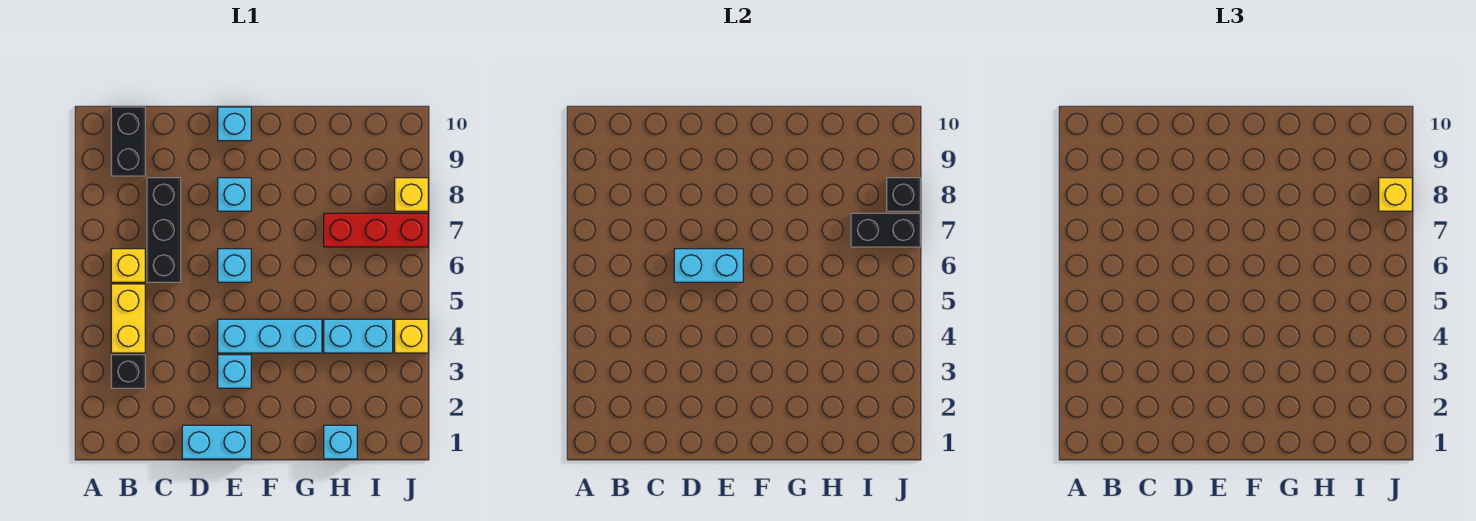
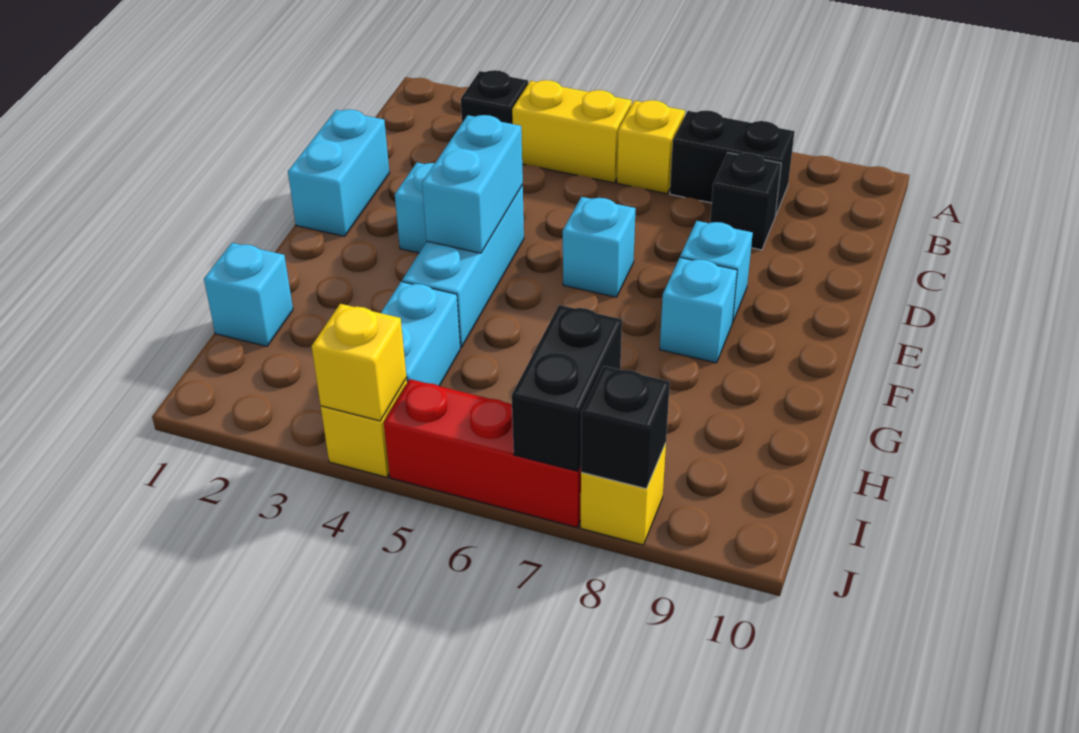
black brick B9:B10 level 1 -> black brick B7:B8 level 1
black brick C6:C8 level 1 -> black brick C8 level 1
cyan brick D6:E6 level 2 -> cyan brick E4:F4 level 2
cyan brick E10 level 1 -> cyan brick F8 level 1
red brick H7:J7 level 1 -> red brick J5:J7 level 1
yellow brick J8 level 3 -> yellow brick J4 level 2

